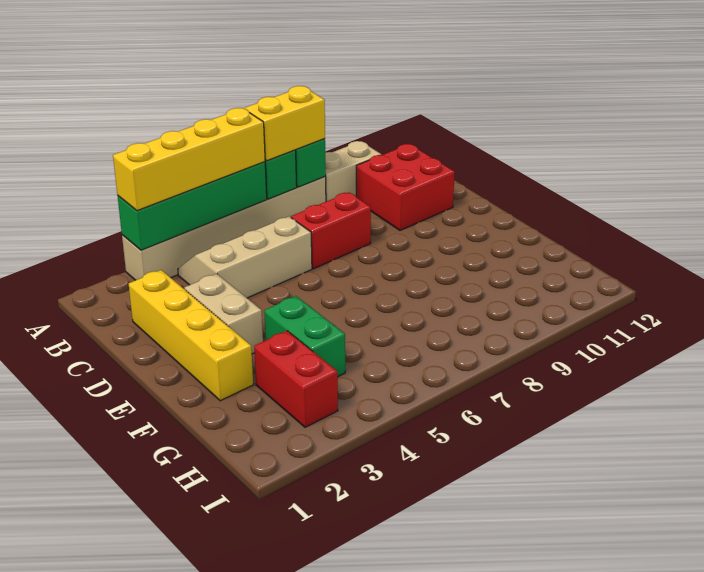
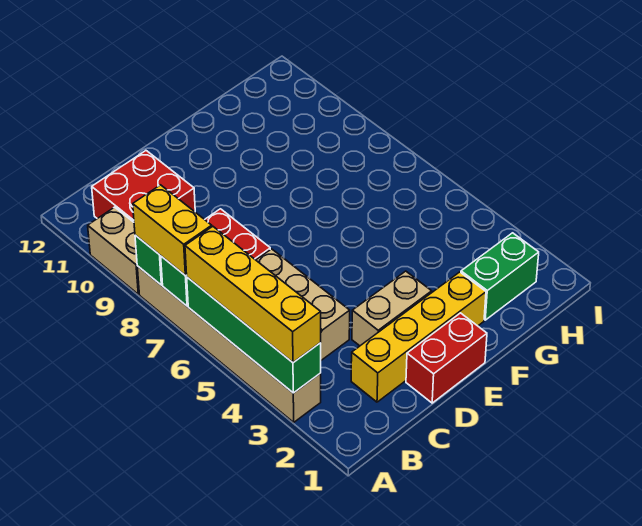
green brick F4:G4 level 1 -> green brick G2:H2 level 1
red brick G3:H3 level 1 -> red brick D1:E1 level 1

